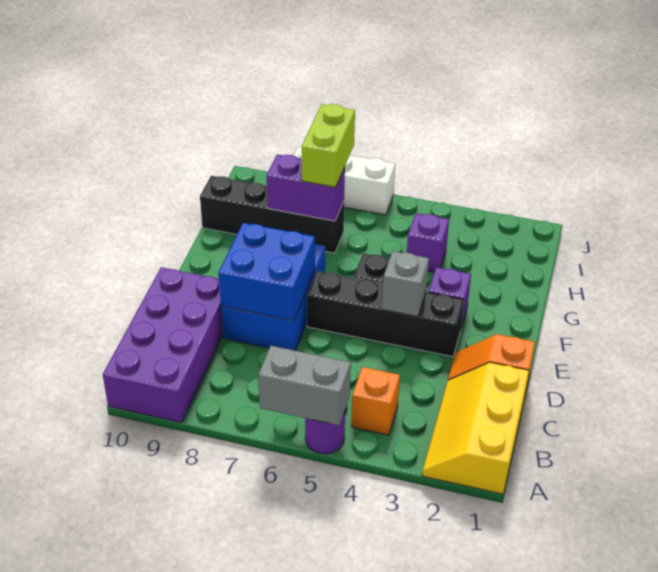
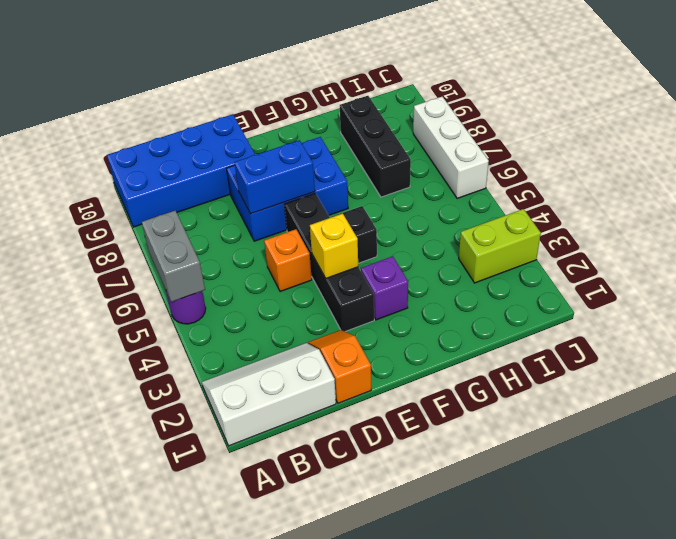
yellow slope A1:C2 level 1 top 1 -> white slope A1:C2 level 1 top 1
purple brick A9:D10 level 1 -> blue brick A9:D10 level 1
orange brick B4 level 1 -> orange brick D5 level 1
blue brick D7:E8 level 2 -> blue brick D7:E7 level 2
grey brick E4 level 2 -> yellow brick E4 level 2
purple brick H4 level 1 -> none
black brick H7:H10 level 1 -> black brick H7:H9 level 1
purple brick H7:H8 level 2 -> none
lime brick H7:I7 level 3 -> lime brick I3:J3 level 1

